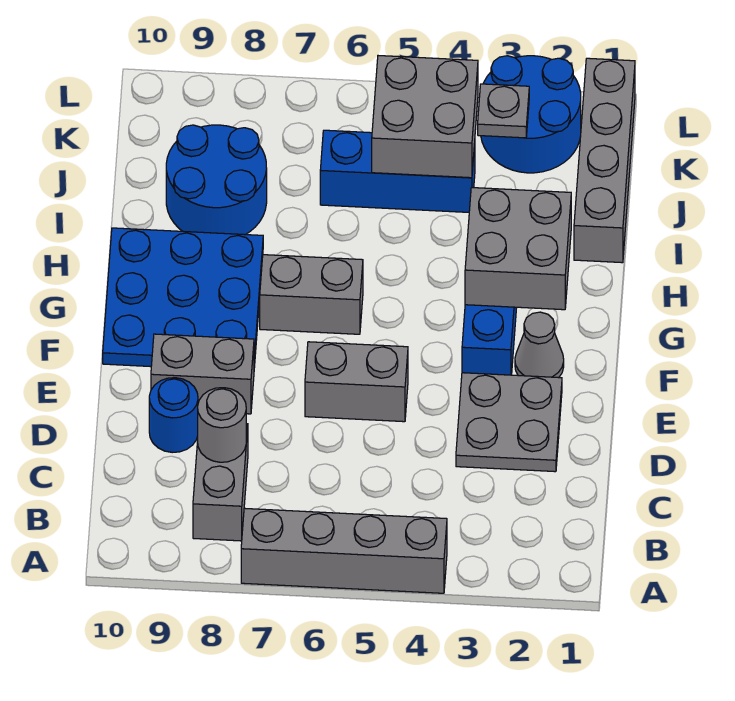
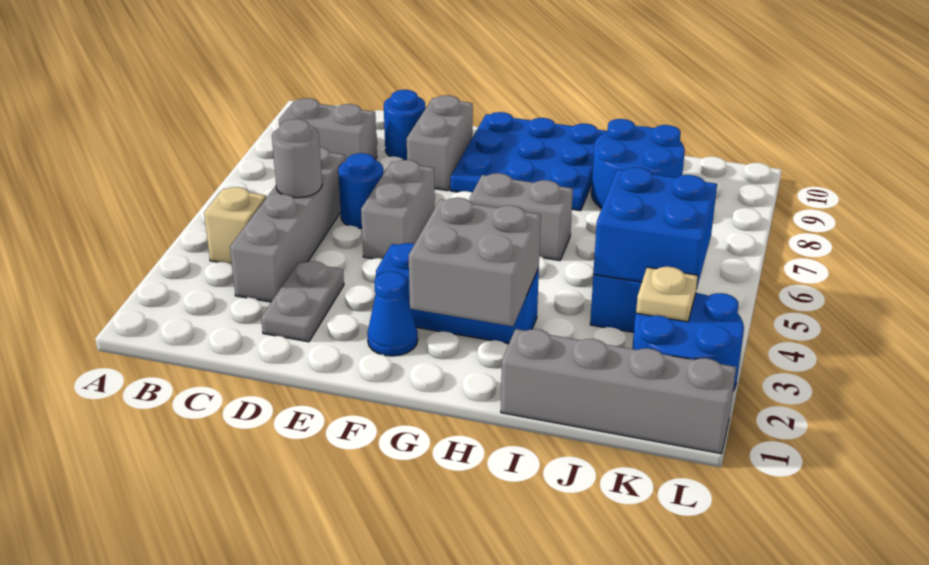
grey brick A4:A7 level 1 -> grey brick C3:C6 level 1
none -> tan brick B4 level 1
grey round brick C8 level 2 -> grey round brick C5 level 2
grey plate D2:E3 level 1 -> grey plate D2:D3 level 1
none -> blue round brick D6 level 1
grey cone F2 level 1 -> blue cone F2 level 1
grey brick G6:G7 level 1 -> grey brick G6:H6 level 1
grey brick J4:K5 level 2 -> blue brick J4:K5 level 2
grey plate K3 level 2 -> tan plate K3 level 2

